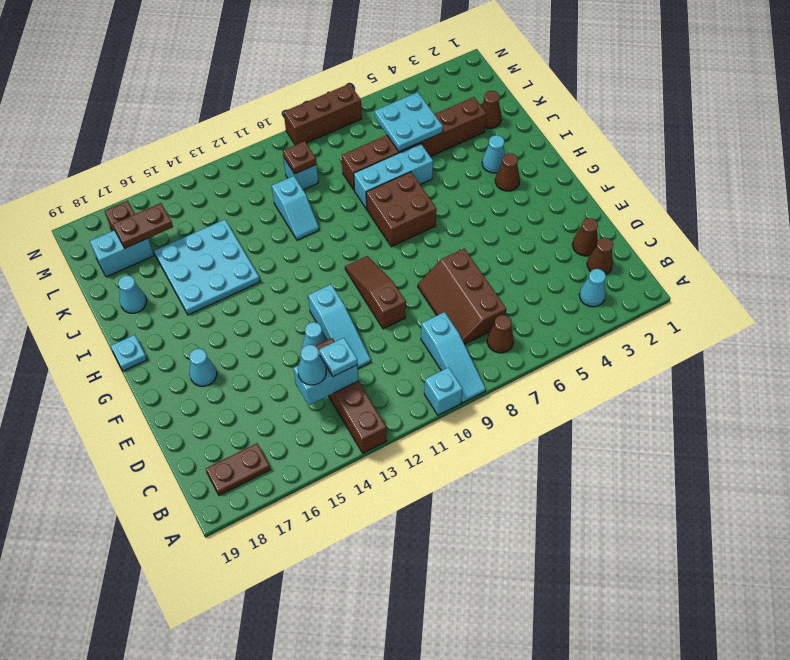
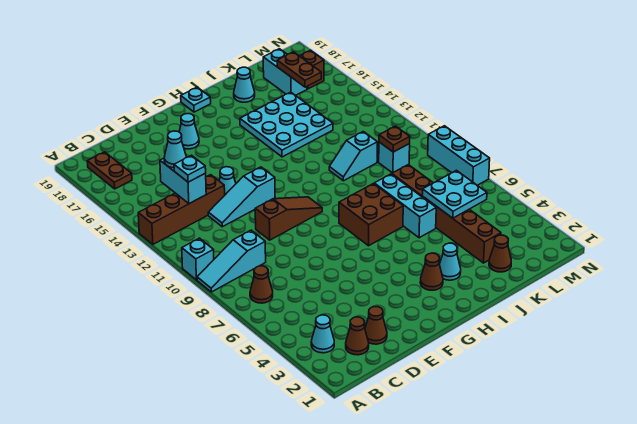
brown slope C7:E8 level 1 top 7 -> none
brown brick N7:N9 level 1 -> cyan brick N7:N9 level 1

